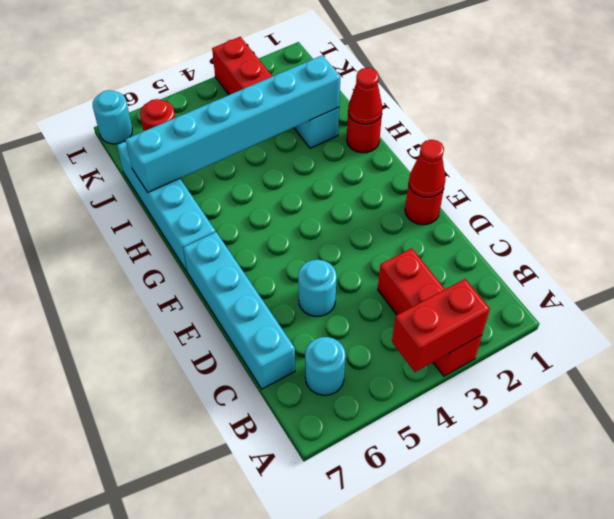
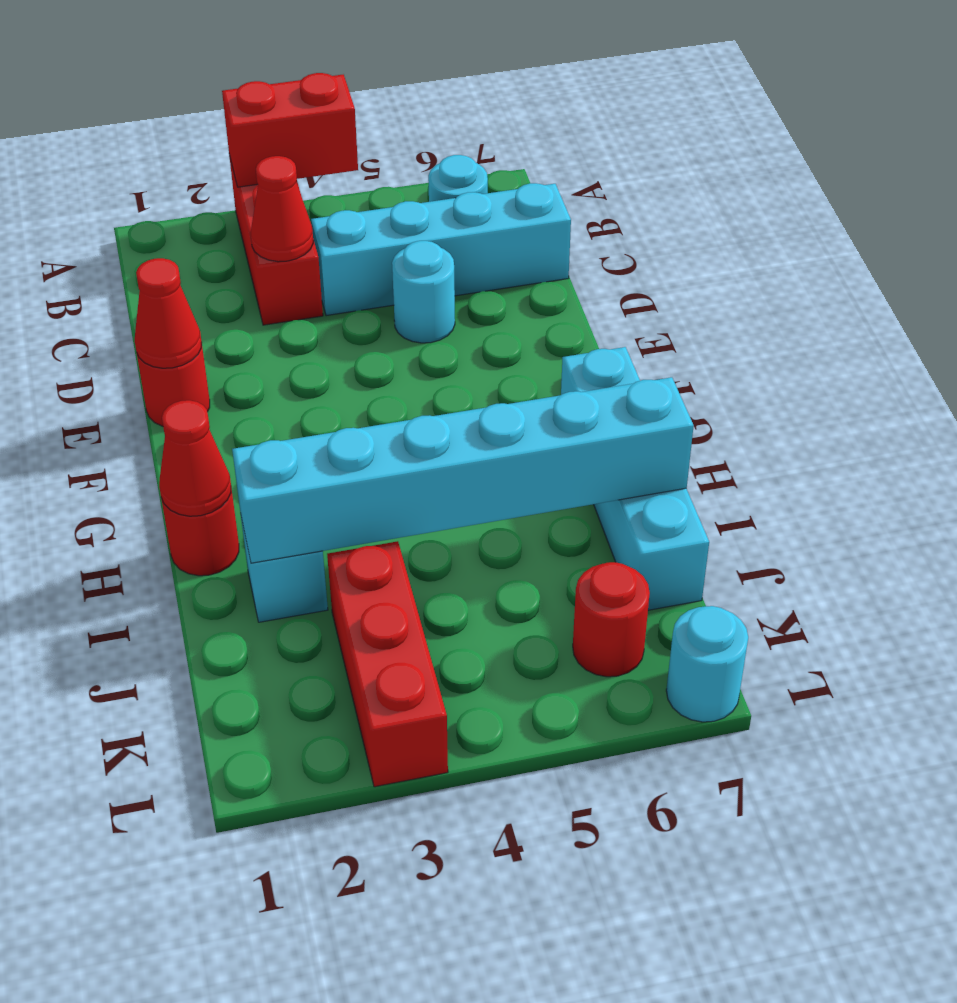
none -> red cone C3 level 2
cyan brick C7:F7 level 1 -> cyan brick C4:C7 level 1

